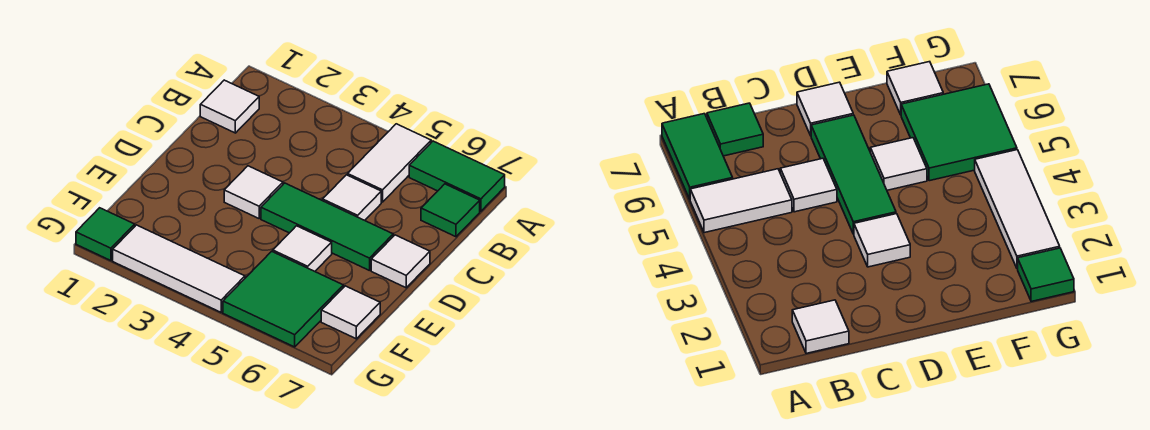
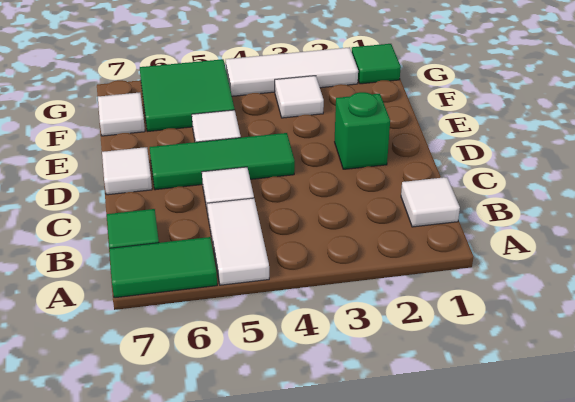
none -> green brick D2 level 1
white tile D3 level 1 -> white tile F3 level 1

